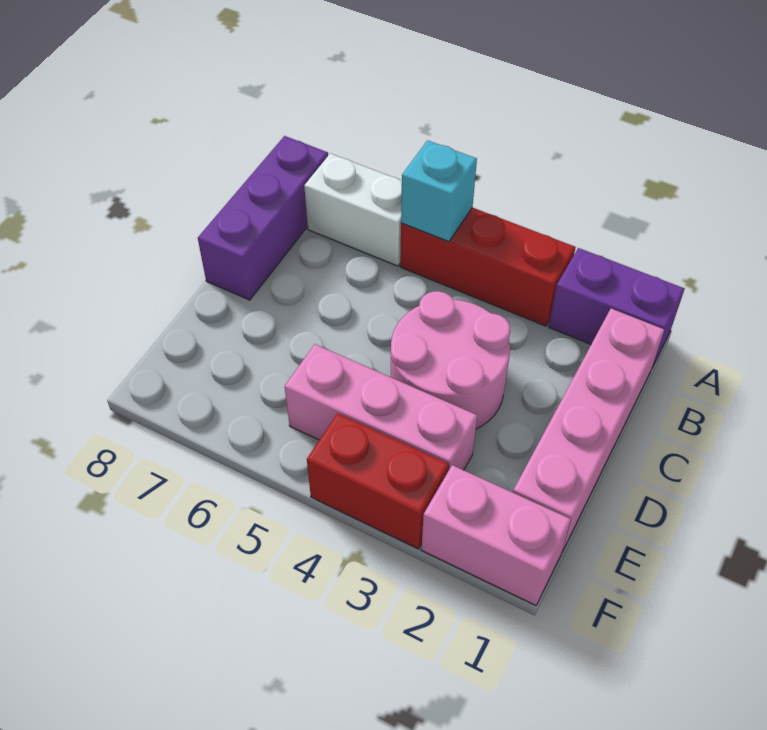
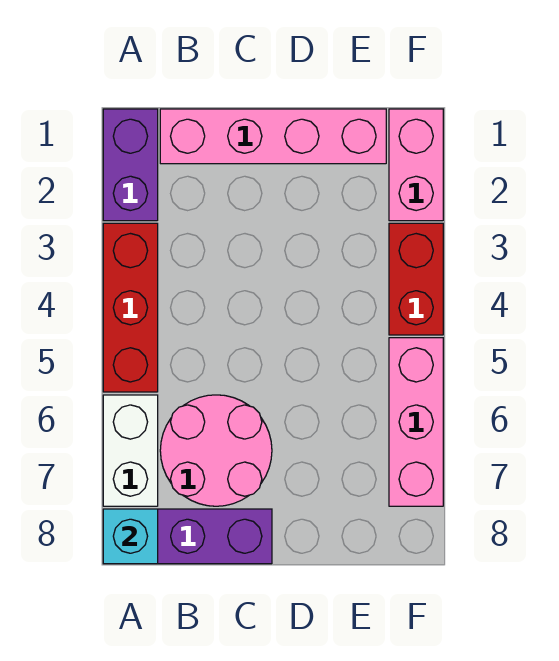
cyan brick A5 level 2 -> cyan brick A8 level 2
pink round brick C3:D4 level 1 -> pink round brick B6:C7 level 1
pink brick E3:E5 level 1 -> pink brick F5:F7 level 1

